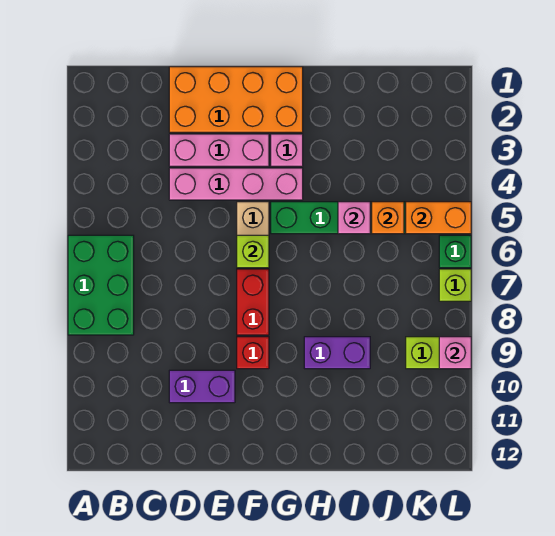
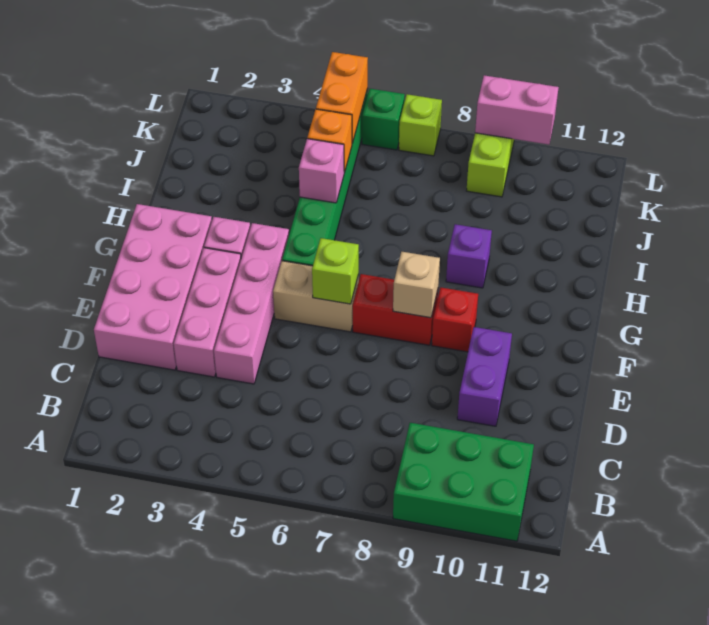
green brick A6:B8 level 1 -> green brick A9:B11 level 1
orange brick D1:G2 level 1 -> pink brick D1:G2 level 1
none -> tan brick F8 level 2
purple brick H9:I9 level 1 -> purple brick H9 level 1
pink brick L9 level 2 -> pink brick L9:L10 level 2

